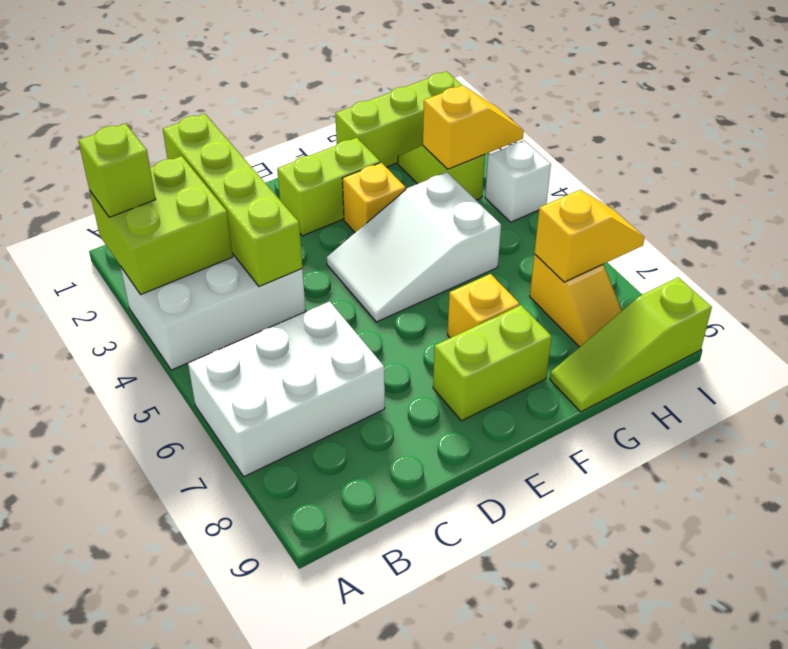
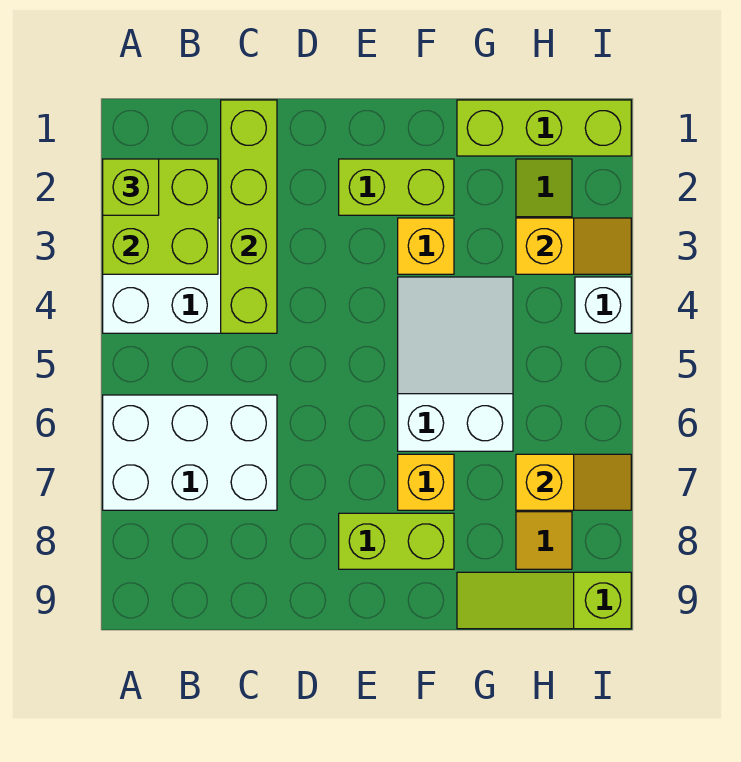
white slope E4:G5 level 1 top G -> white slope F4:G6 level 1 top 6

